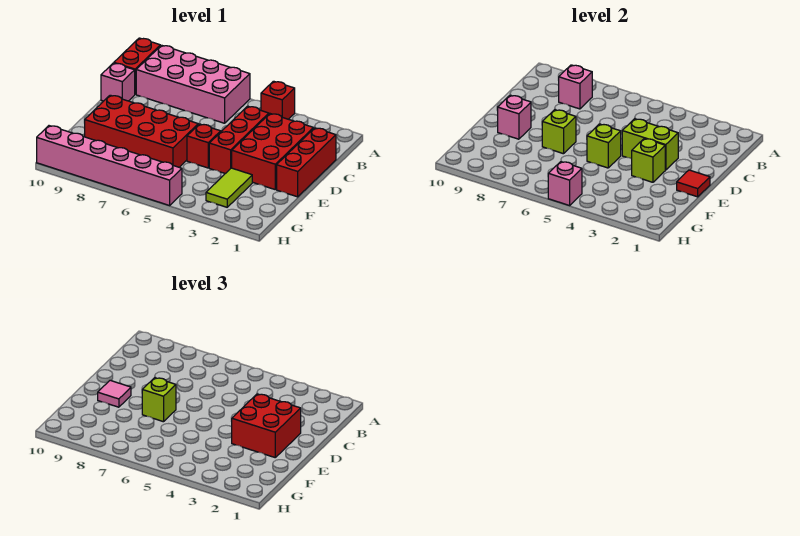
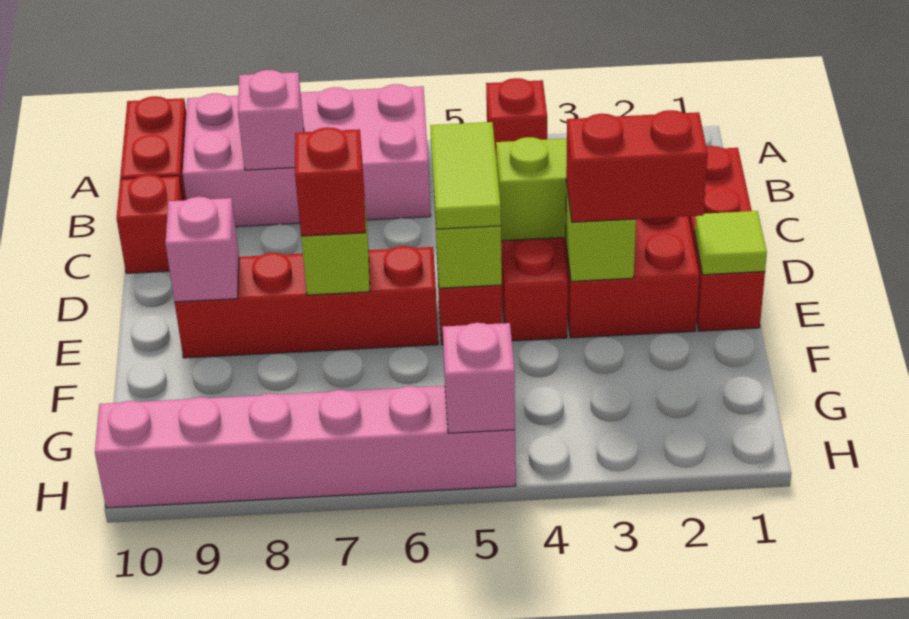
pink brick C10 level 1 -> red brick C10 level 1
red brick D2:E3 level 3 -> red brick E2:E3 level 3
red tile E1 level 2 -> lime tile E1 level 2
red brick E6:F9 level 1 -> red brick E6:E9 level 1
lime brick E7 level 3 -> red brick E7 level 3
pink tile E9 level 3 -> none
lime tile F3:G3 level 1 -> lime tile D5:E5 level 3

